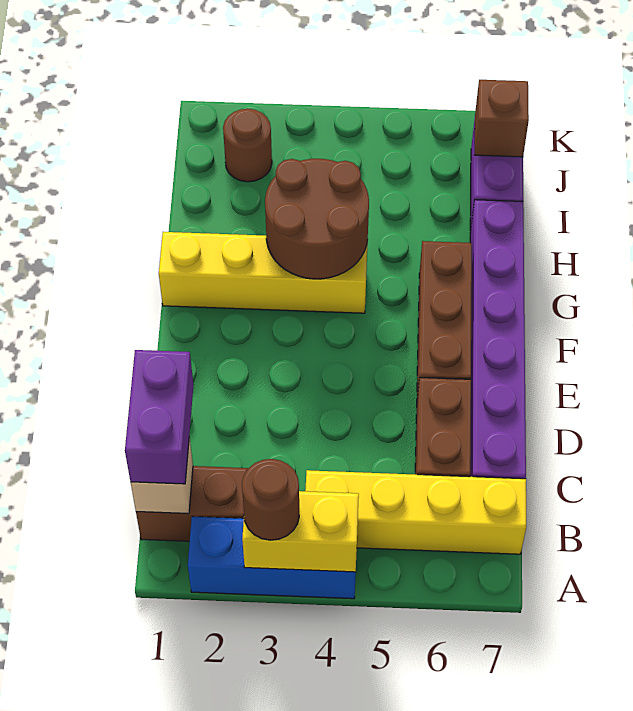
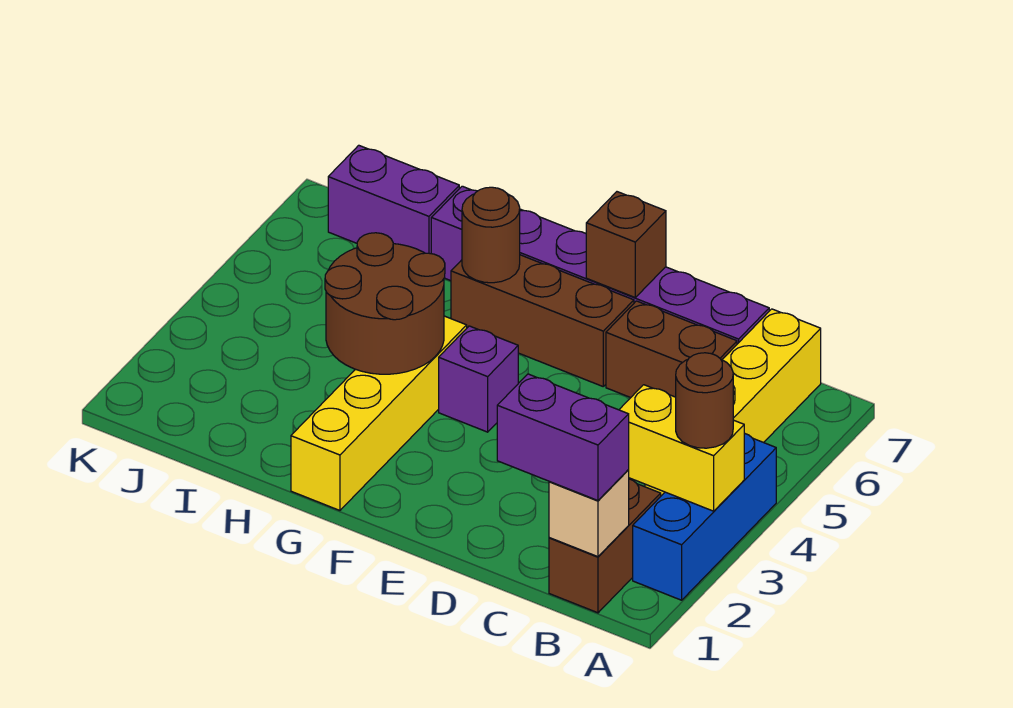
yellow brick A3:A4 level 2 -> yellow brick A3:B3 level 2
none -> purple brick F4 level 1
brown round brick J2 level 1 -> brown round brick G6 level 2
brown brick J7 level 2 -> brown brick E7 level 2

